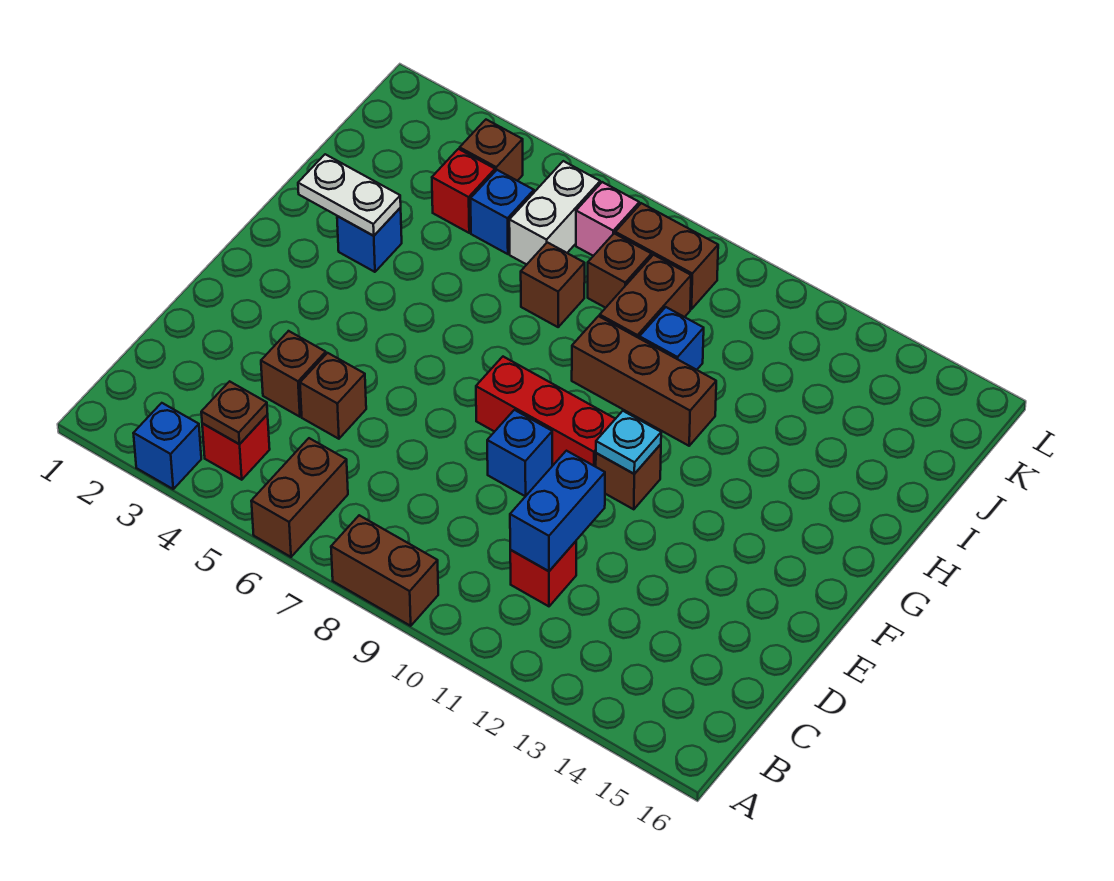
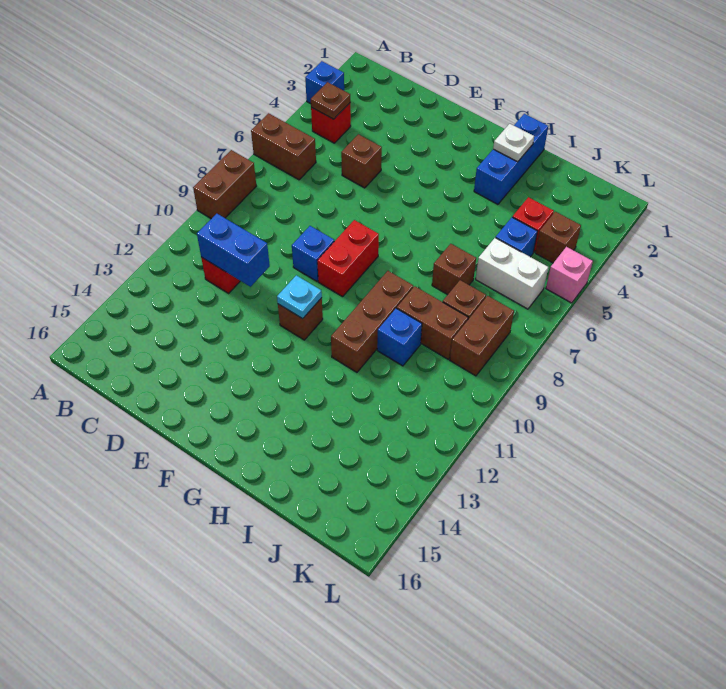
brown brick D4 level 1 -> none
red brick F8:F10 level 1 -> red brick F8:F9 level 1
white plate H2:H3 level 2 -> white plate H2 level 2
blue brick H3 level 1 -> blue brick H1:H3 level 1
pink brick K7 level 1 -> pink brick L5 level 1

